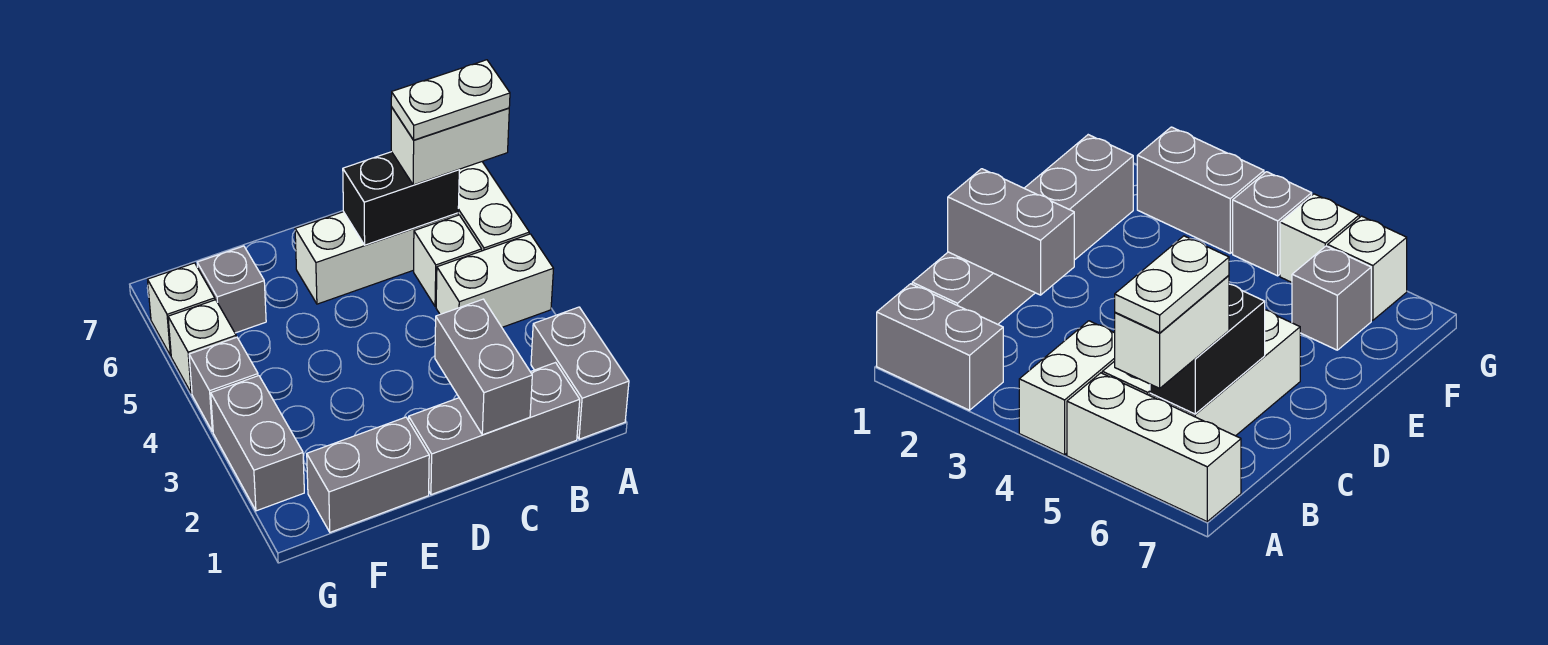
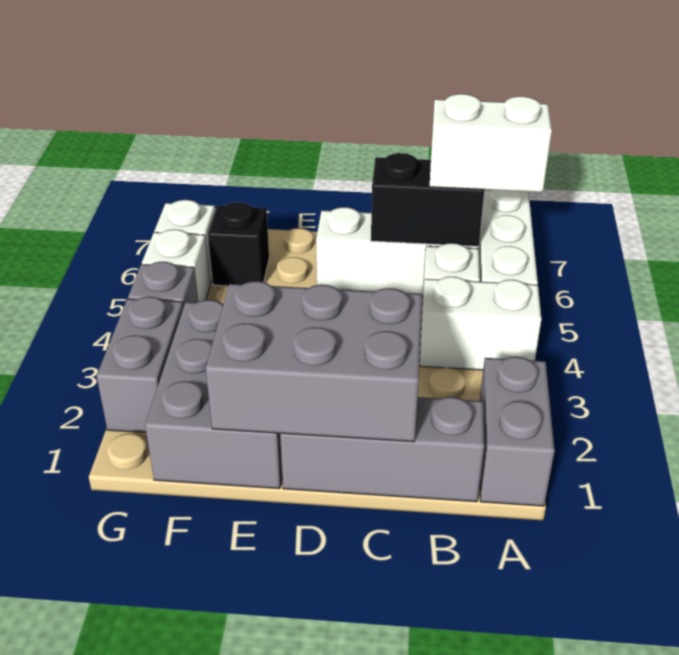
white plate A6:B6 level 4 -> none
grey brick C1:C2 level 2 -> grey brick C1:E2 level 2
grey brick E1:F1 level 1 -> grey brick E1:F3 level 1
grey brick F6 level 1 -> black brick F6 level 1

